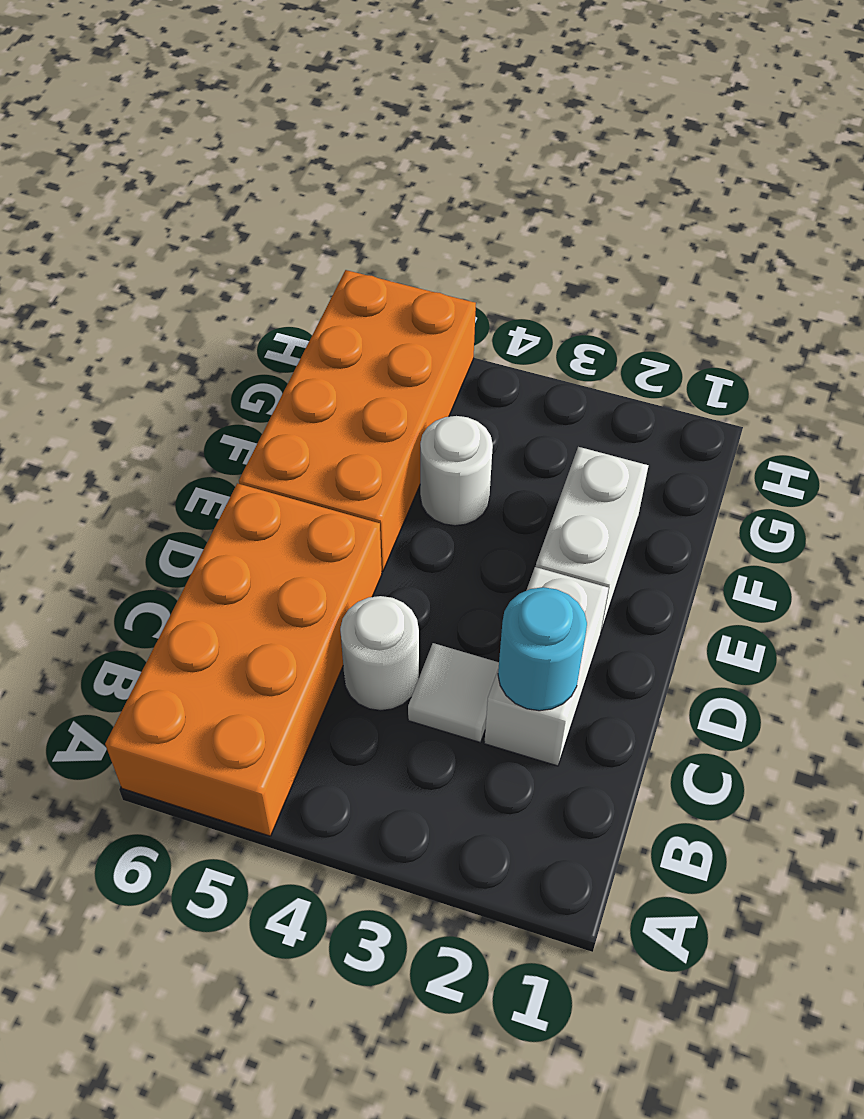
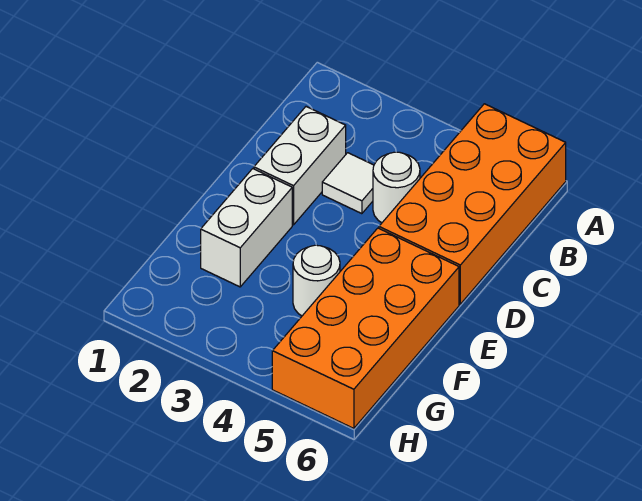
cyan round brick C2 level 2 -> none

